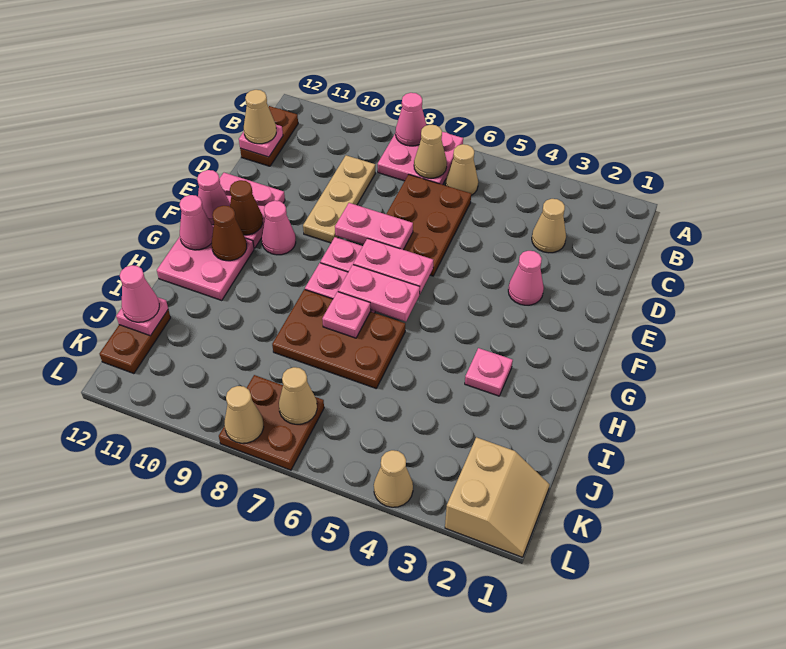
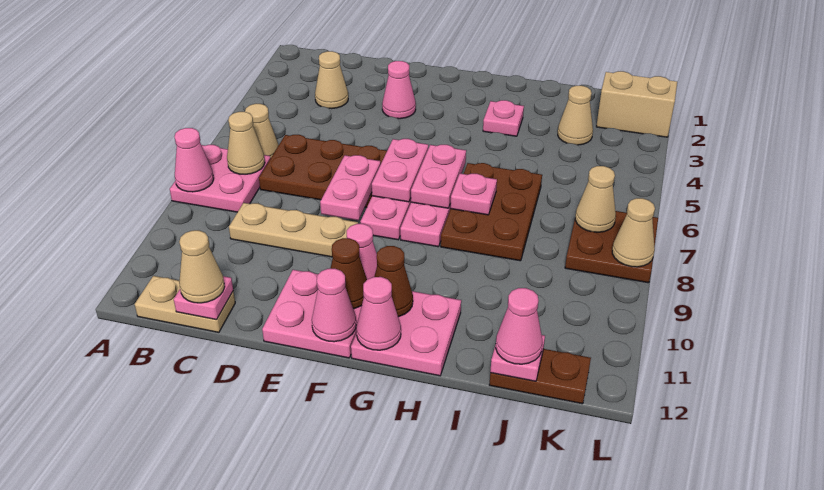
brown plate B12:C12 level 1 -> tan plate B12:C12 level 1
tan cone L4 level 1 -> tan cone J3 level 1

